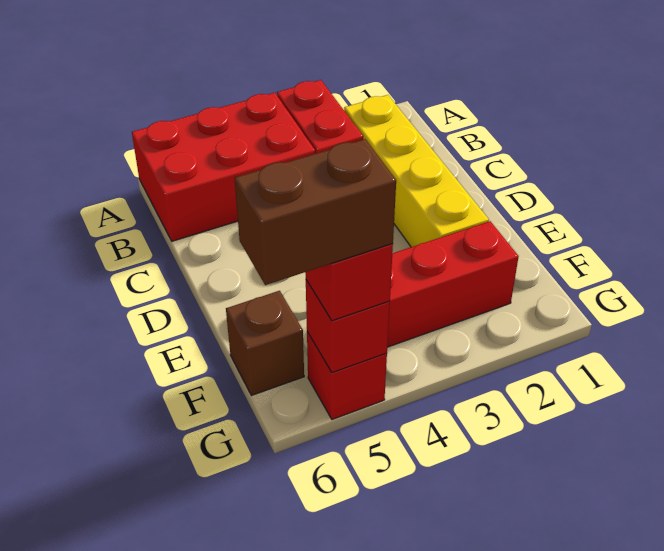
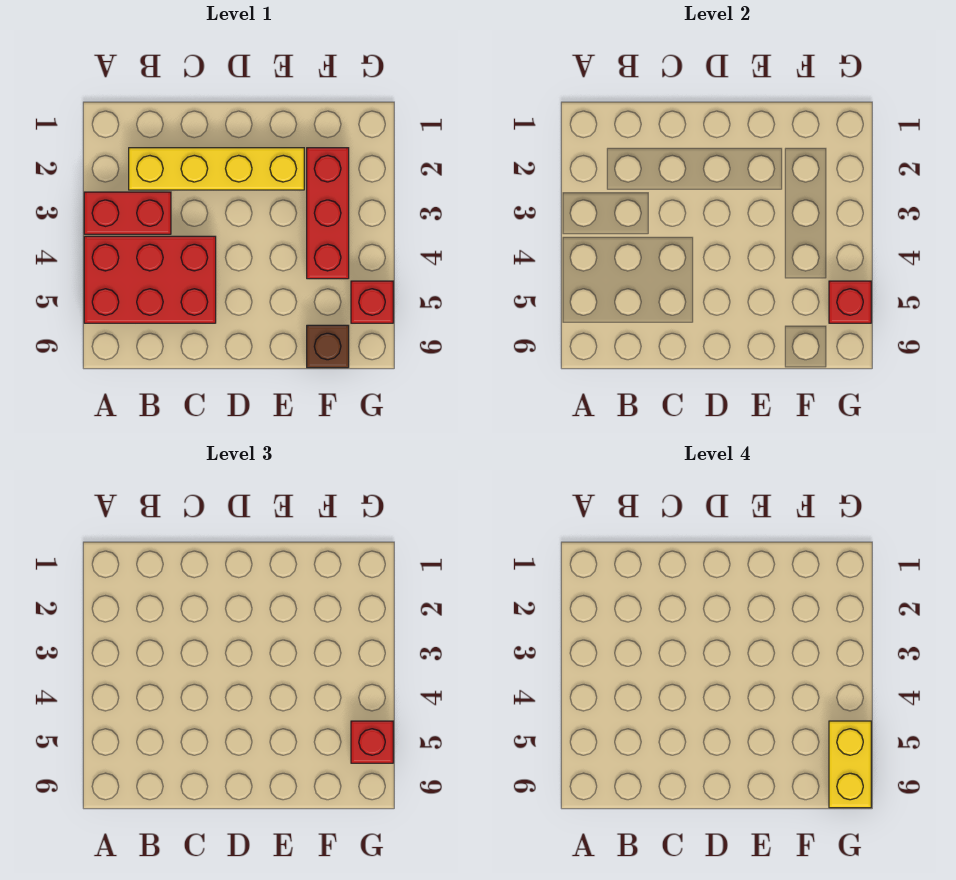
red brick A4:B6 level 1 -> red brick A4:C5 level 1
brown brick G5:G6 level 4 -> yellow brick G5:G6 level 4

